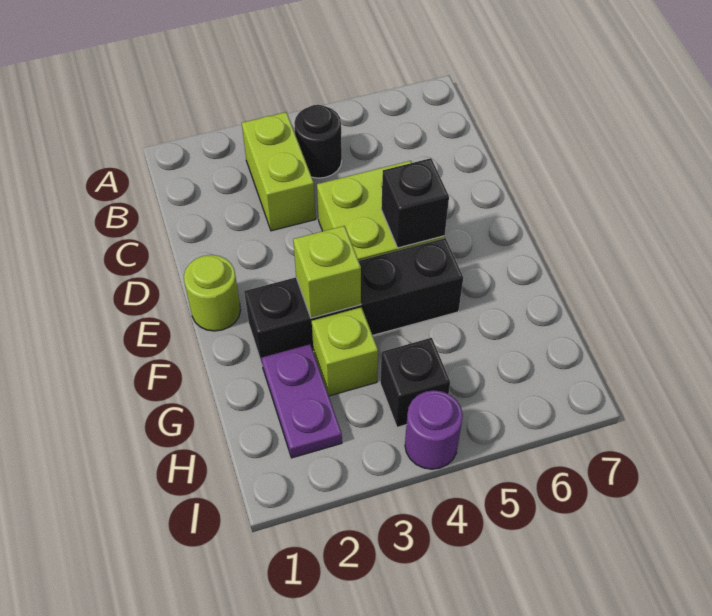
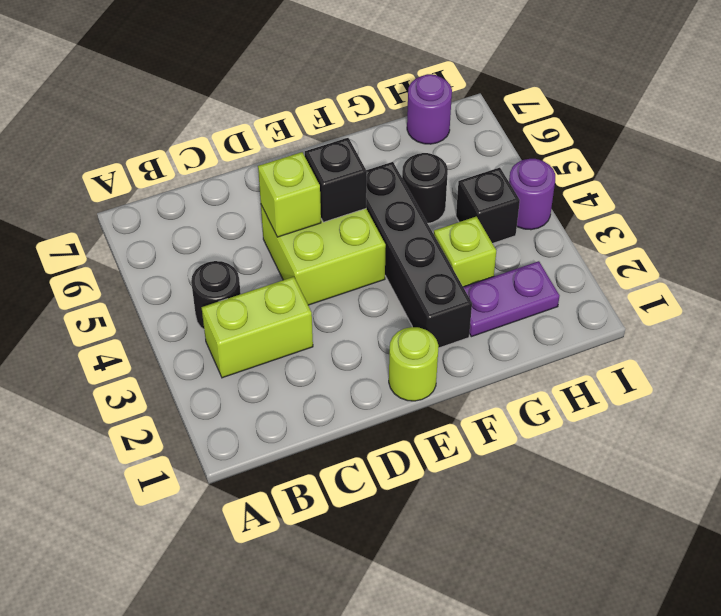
lime brick F3 level 2 -> lime brick D5 level 2
none -> black round brick G5 level 1
none -> purple round brick H7 level 1

